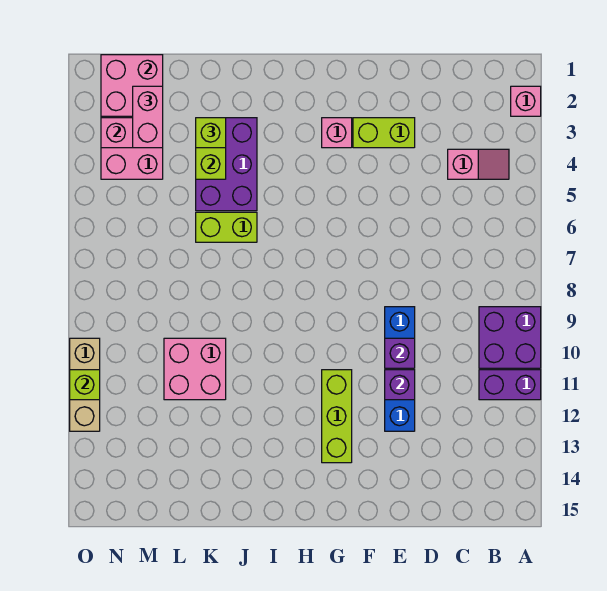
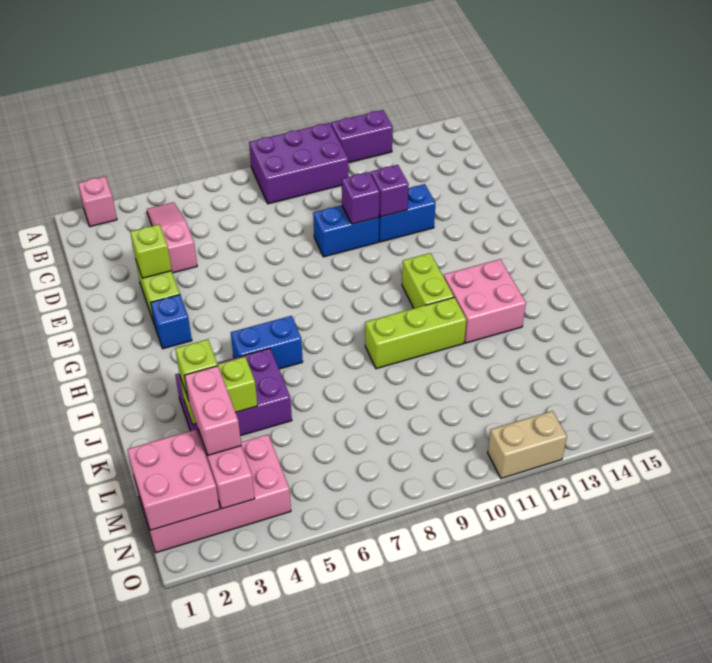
purple brick A9:B10 level 1 -> purple brick A8:B10 level 1
purple brick A11:B11 level 1 -> purple brick A11:A12 level 1
pink slope B4:C4 level 1 top C -> pink slope B4:D4 level 1 top D
pink brick G3 level 1 -> blue brick G3 level 1
lime brick G11:G13 level 1 -> lime brick J9:J11 level 1
none -> blue brick I5:I6 level 1
lime brick J6:K6 level 1 -> lime brick H11:I11 level 1
pink brick K10:L11 level 1 -> pink brick I12:J13 level 1
pink brick M2:M3 level 3 -> pink brick L3:M3 level 3
tan brick O10:O12 level 1 -> tan brick O11:O12 level 1
lime brick O11 level 2 -> lime brick E3 level 2

